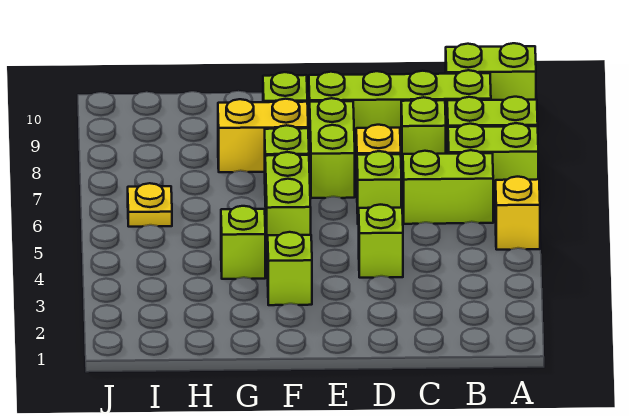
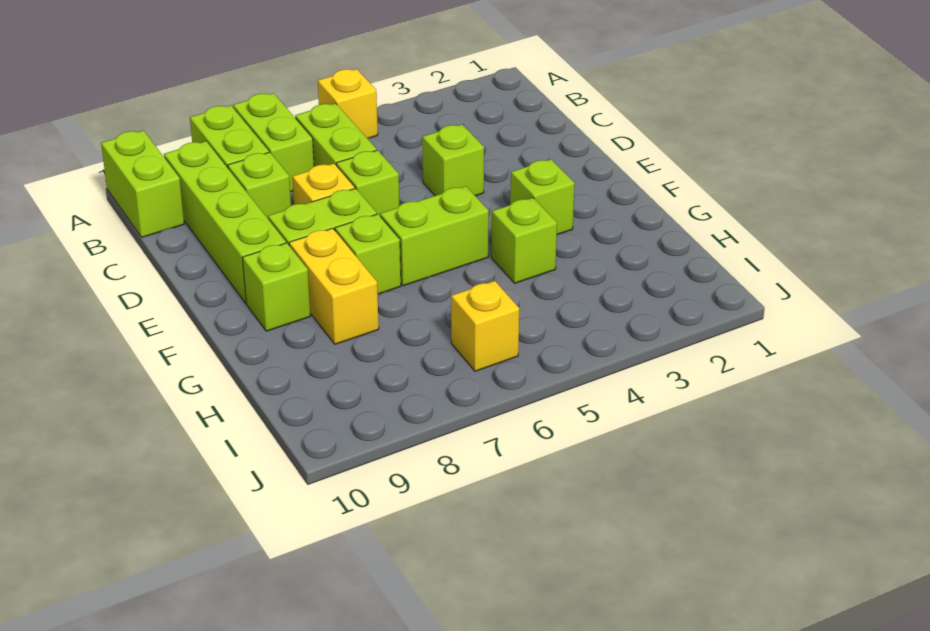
yellow plate I6 level 1 -> yellow brick I6 level 1

